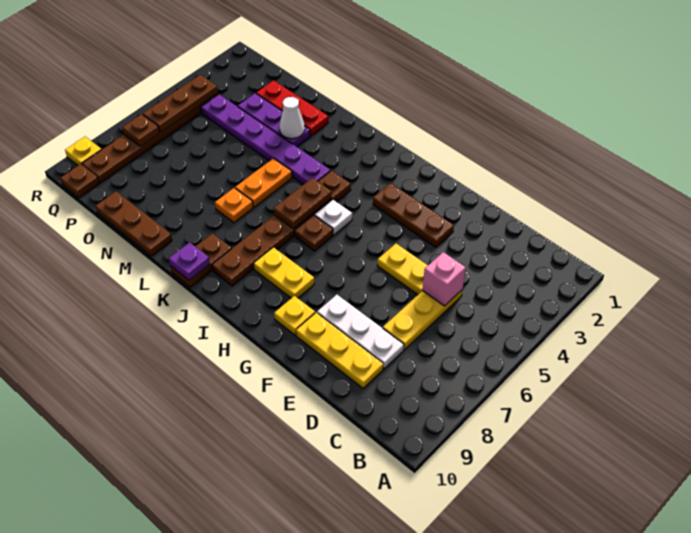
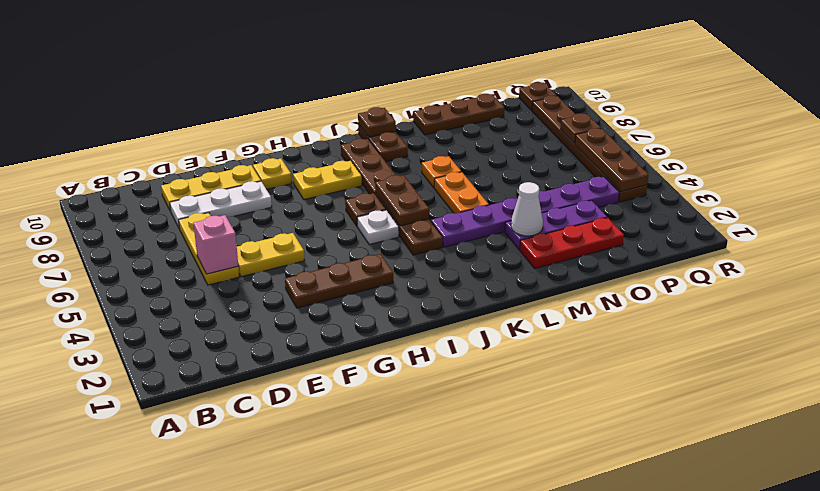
purple plate K10 level 2 -> brown plate K10 level 2
yellow plate R9 level 1 -> none

